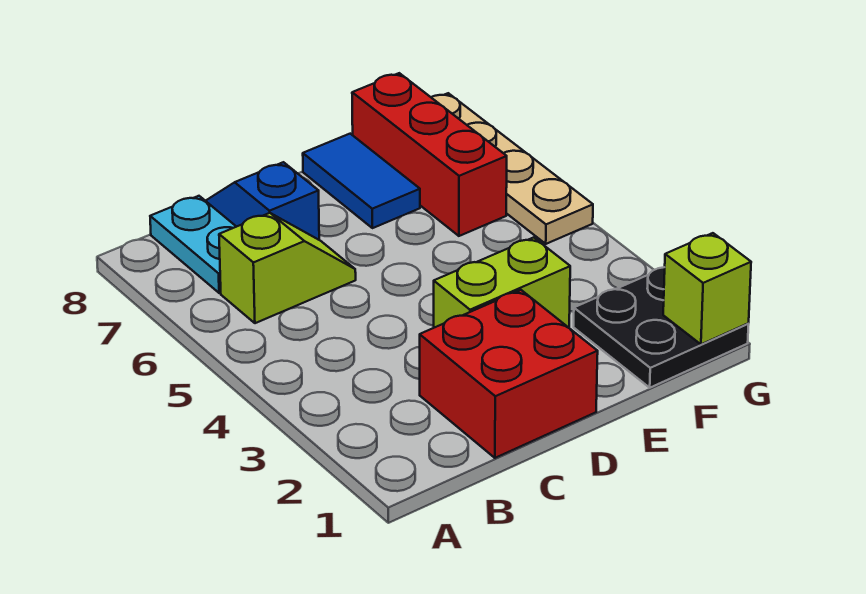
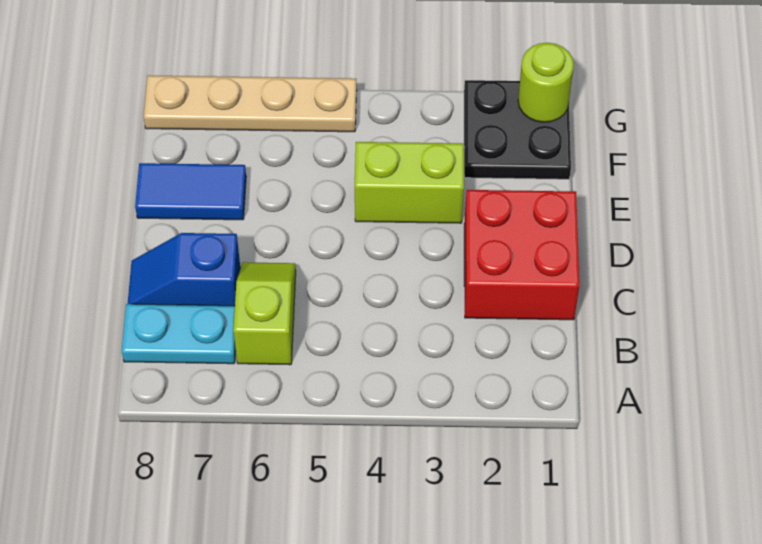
lime brick D3:E3 level 1 -> lime brick E3:E4 level 1
red brick F6:F8 level 1 -> none
lime brick G1 level 2 -> lime round brick G1 level 2

